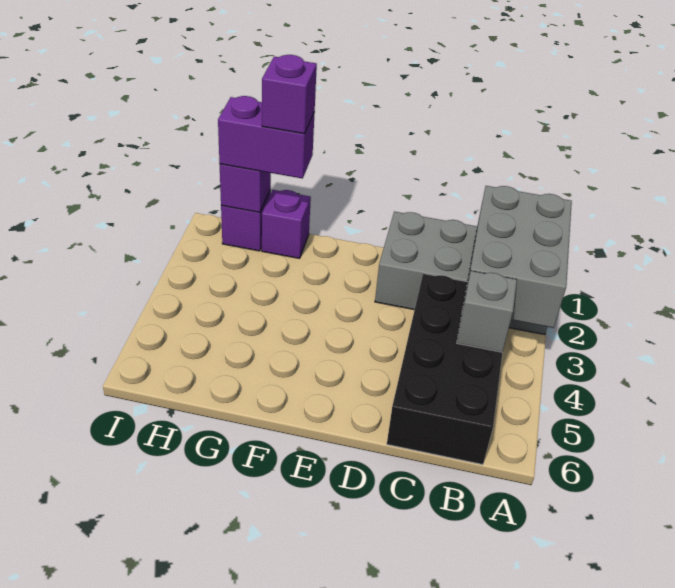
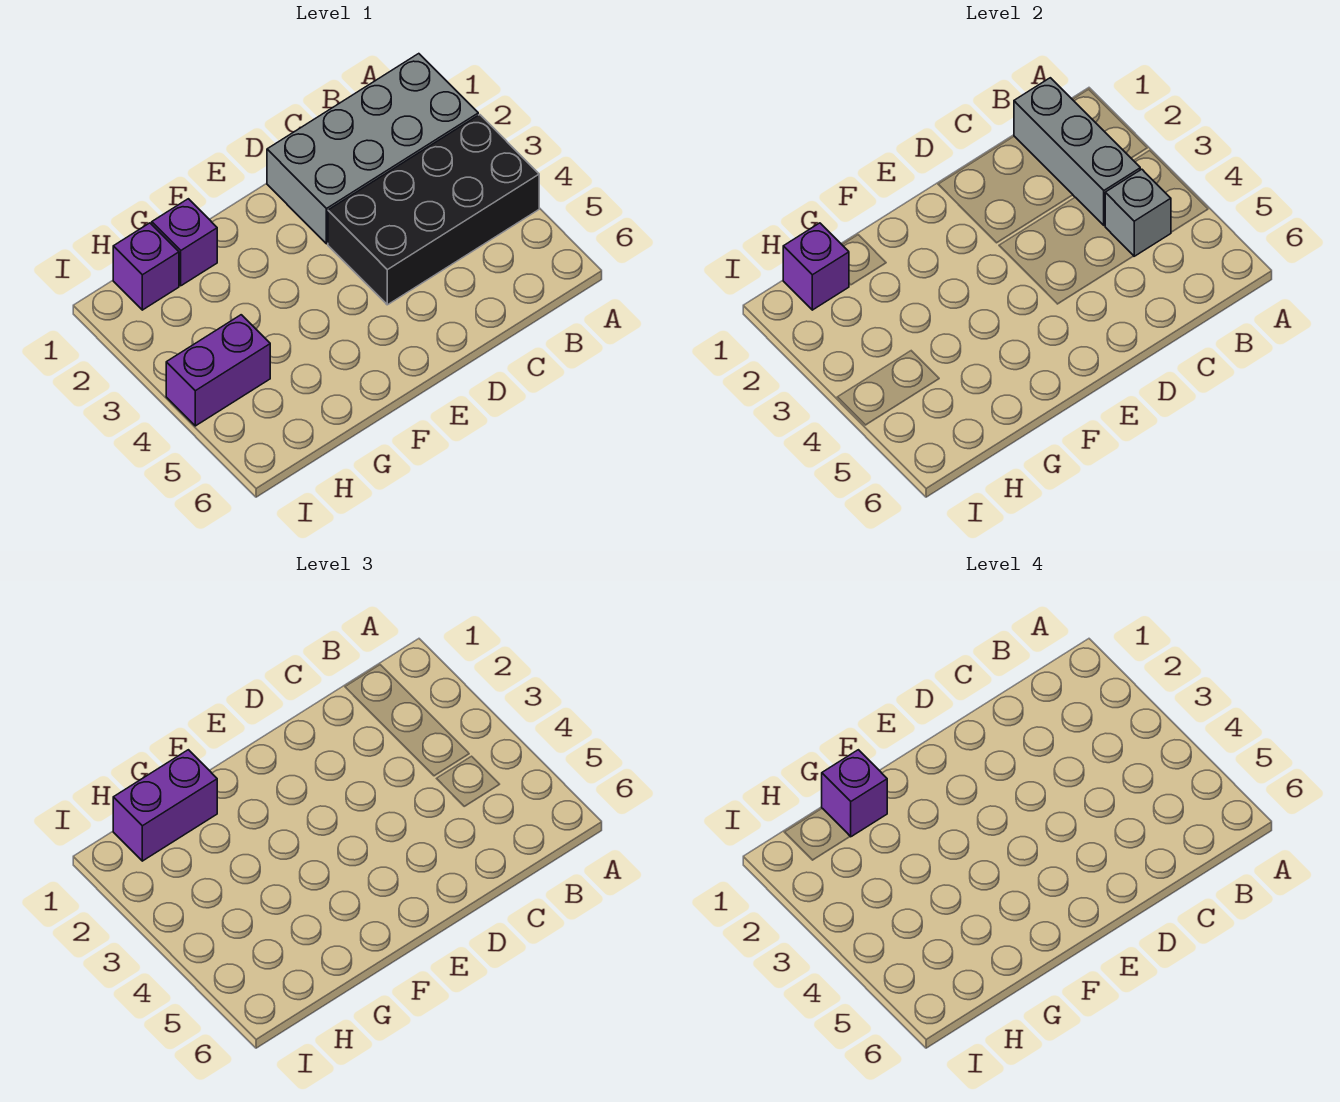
grey brick A1:B3 level 2 -> grey brick B1:B3 level 2
black brick B3:C6 level 1 -> black brick A3:D4 level 1
none -> purple brick H4:I4 level 1

